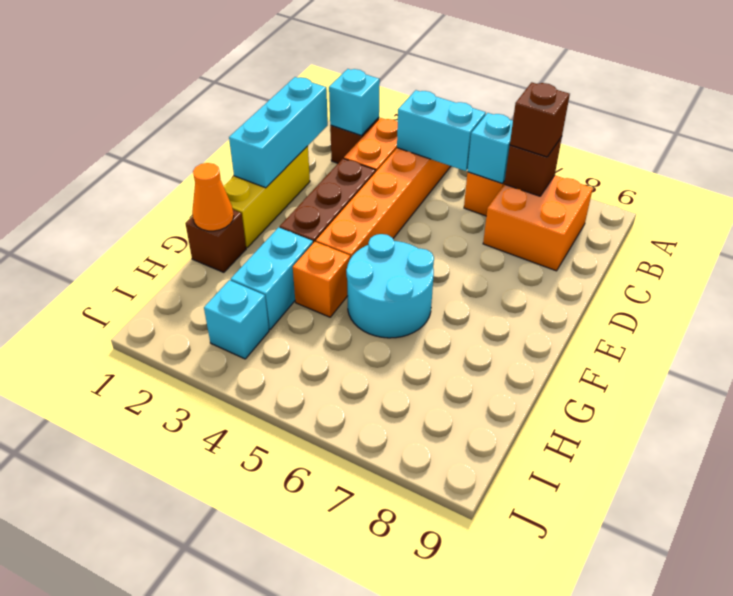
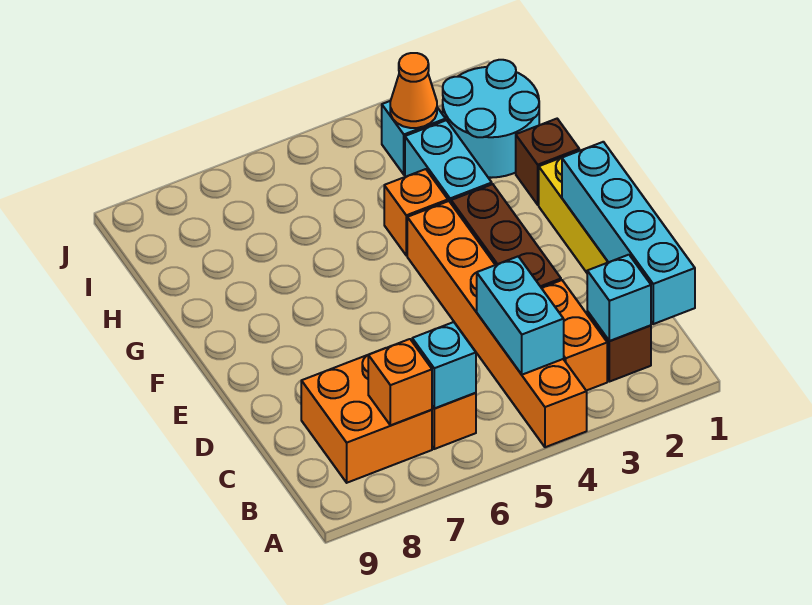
cyan brick B4:B5 level 2 -> cyan brick B4:C4 level 2
brown brick B7 level 2 -> orange brick B7 level 2
brown brick B7 level 3 -> none
cyan brick C1:E1 level 2 -> cyan brick B1:E1 level 2
cyan round brick F5:G6 level 1 -> cyan round brick H1:I2 level 1
orange cone G1 level 2 -> orange cone I3 level 2

